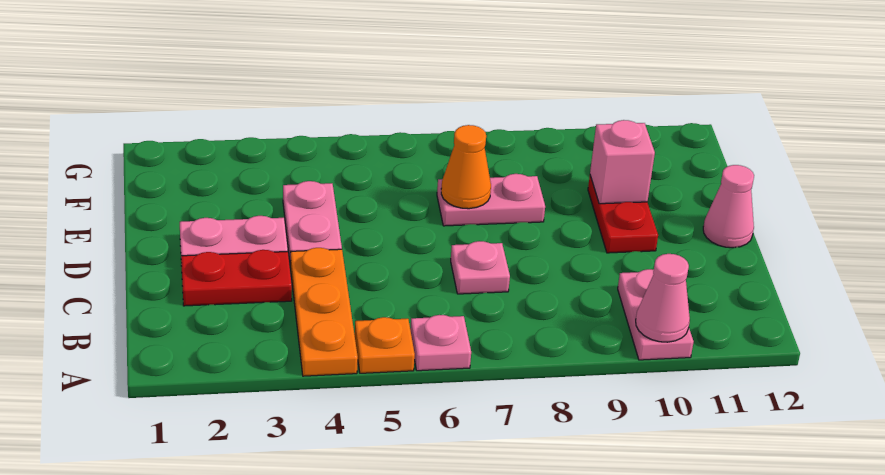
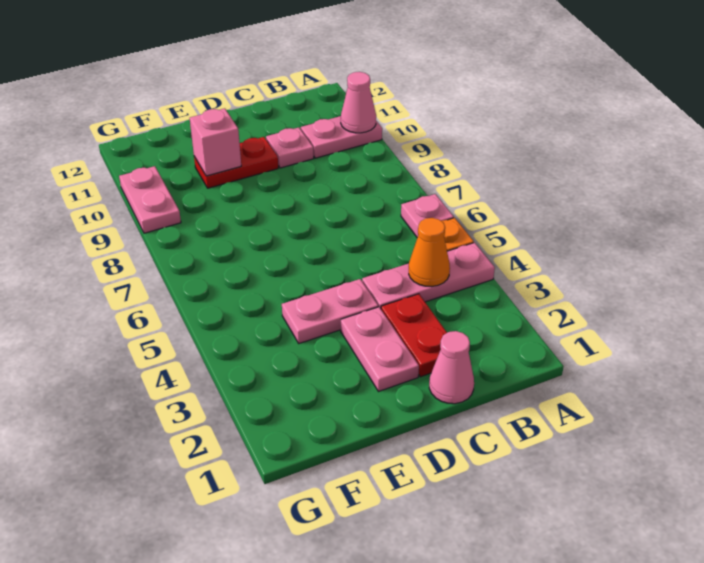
orange plate A4:C4 level 1 -> pink plate A4:C4 level 1
pink plate C7 level 1 -> pink plate C10 level 1
pink cone D12 level 1 -> pink cone C1 level 1
pink plate E7:E8 level 1 -> pink plate G9:G10 level 1
orange cone E7 level 2 -> orange cone B4 level 2

